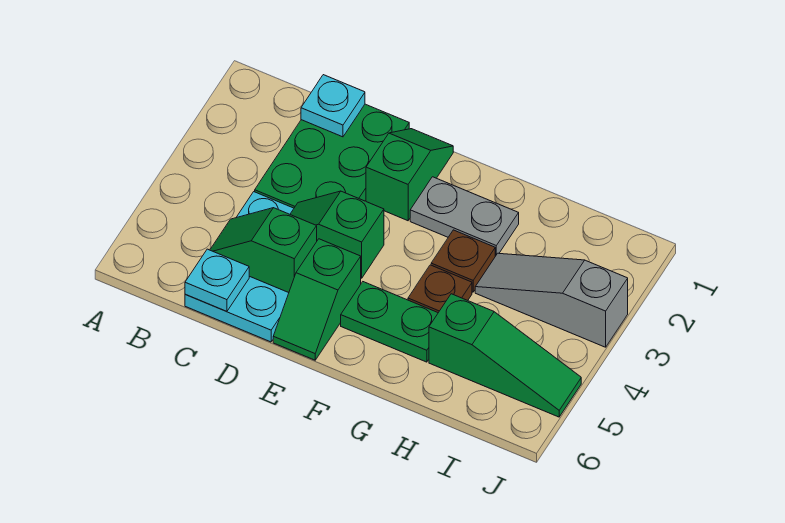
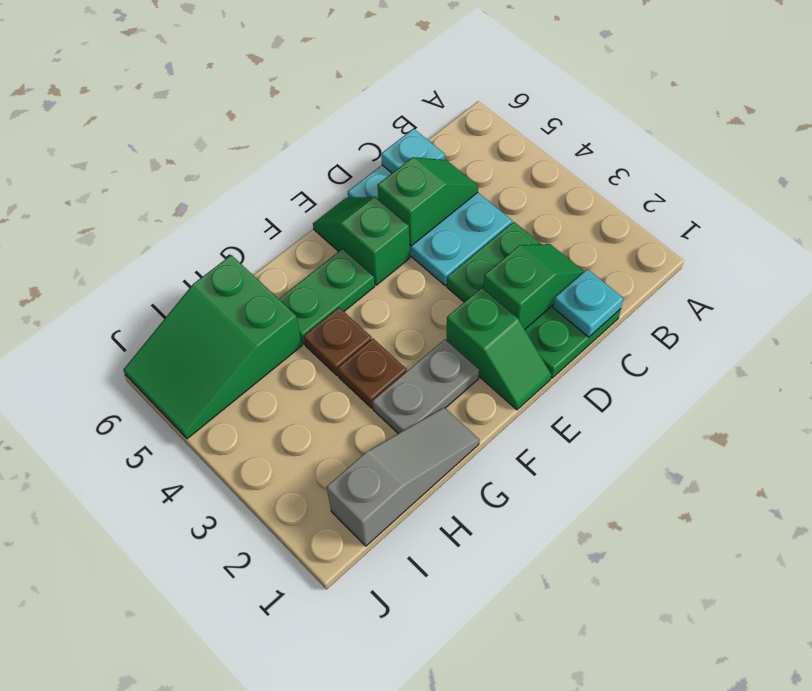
green slope D4:E4 level 2 top E -> green slope C2:D2 level 2 top D
grey slope H3:J3 level 1 top J -> grey slope G1:I1 level 1 top I
green slope H5:J5 level 1 top H -> green slope H5:J6 level 1 top H

